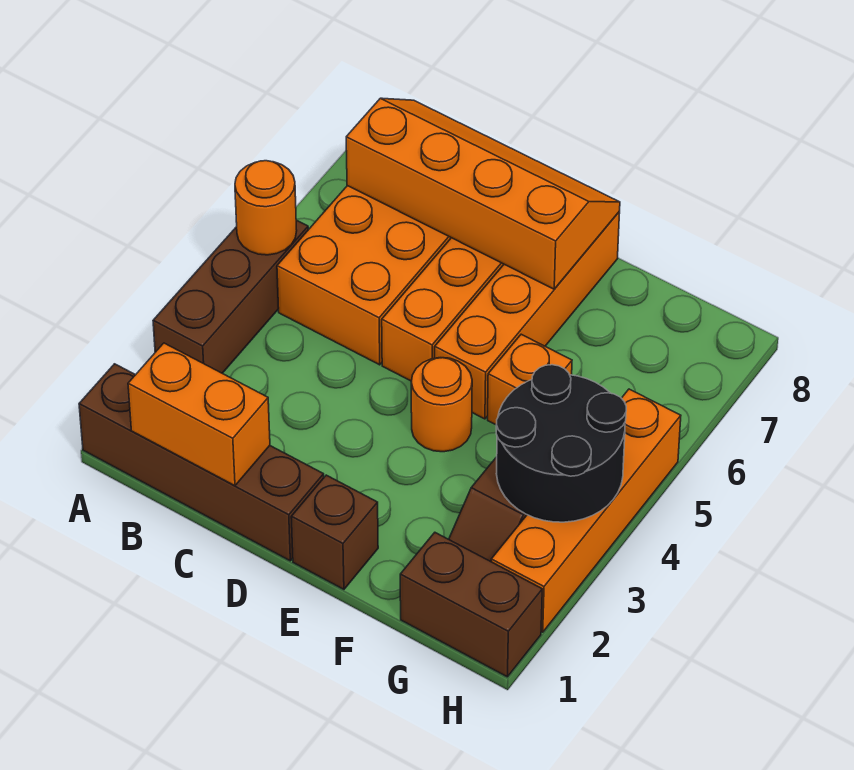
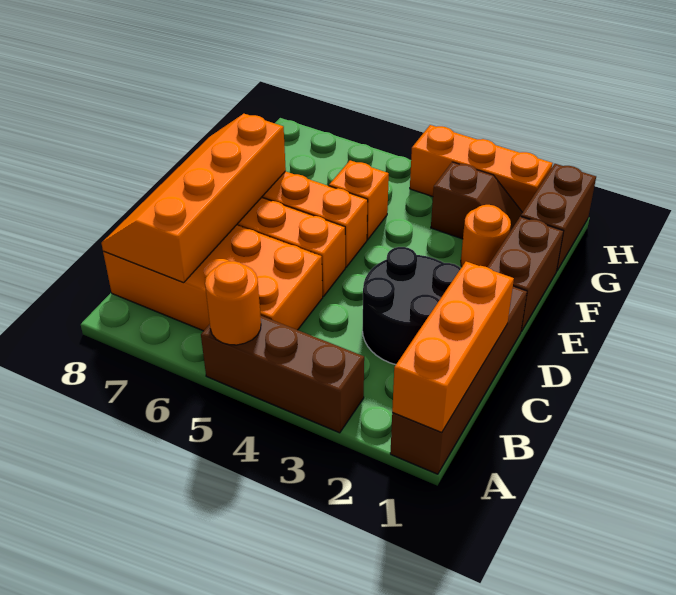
orange brick B1:C1 level 2 -> orange brick A1:C1 level 2
brown brick E1 level 1 -> brown brick E1:F1 level 1
orange round brick E4 level 1 -> orange round brick F2 level 1
black round brick G3:H4 level 2 -> black round brick C2:D3 level 1
orange brick H2:H5 level 1 -> orange brick H2:H4 level 1

